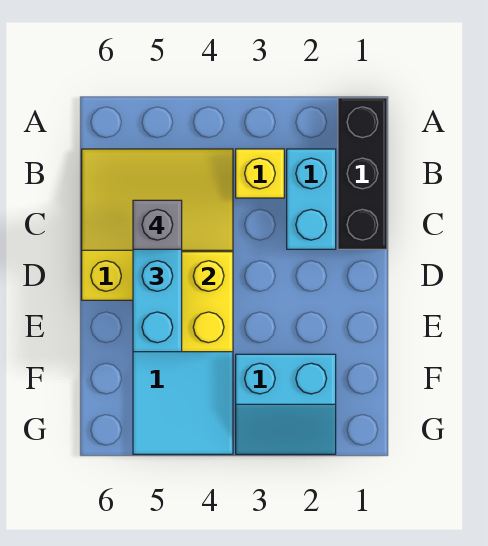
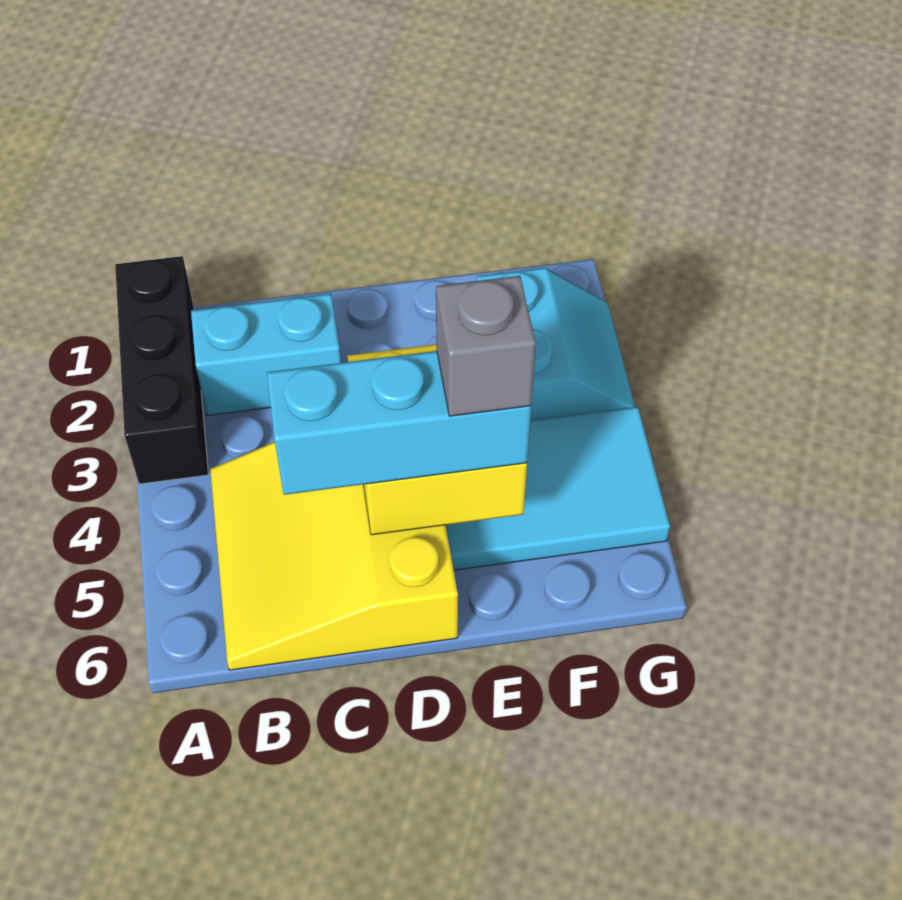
black brick A1:C1 level 1 -> black brick A1:A3 level 1
yellow brick B3 level 1 -> none
grey brick C5 level 4 -> grey brick E5 level 4

